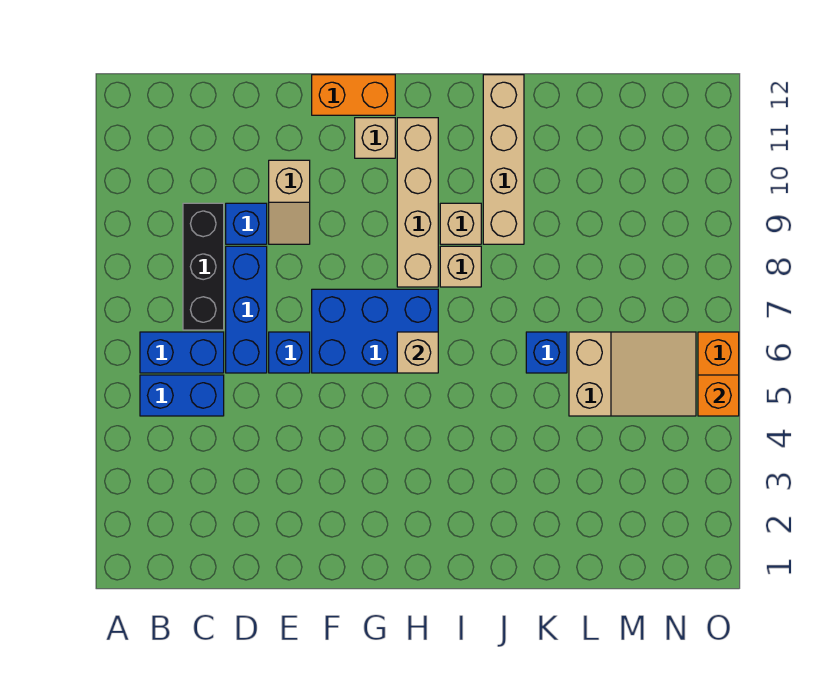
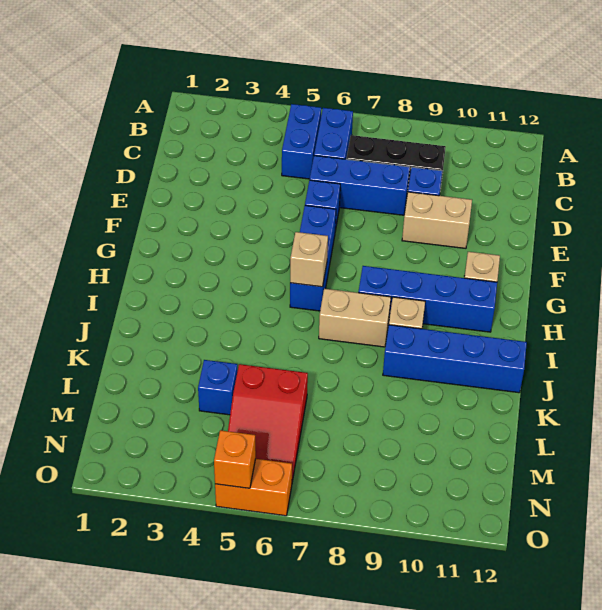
tan slope E9:E10 level 1 top 10 -> tan brick E9:E10 level 1
blue brick F6:H7 level 1 -> blue brick F6:H6 level 1
orange brick F12:G12 level 1 -> none
tan brick H8:H11 level 1 -> blue brick H8:H11 level 1
tan brick I8 level 1 -> tan brick I7:I8 level 1
tan brick J9:J12 level 1 -> blue brick J9:J12 level 1
blue brick K6 level 1 -> blue brick L4 level 1
tan slope L5:N6 level 1 top L -> red slope L5:N6 level 1 top L

